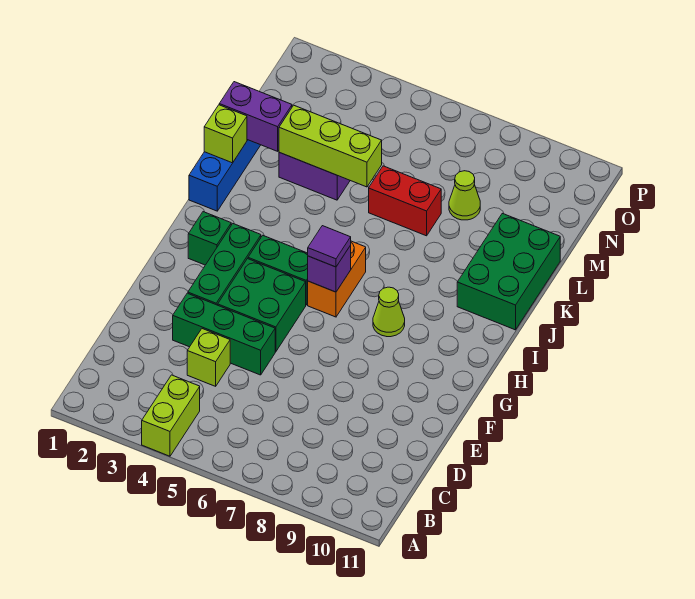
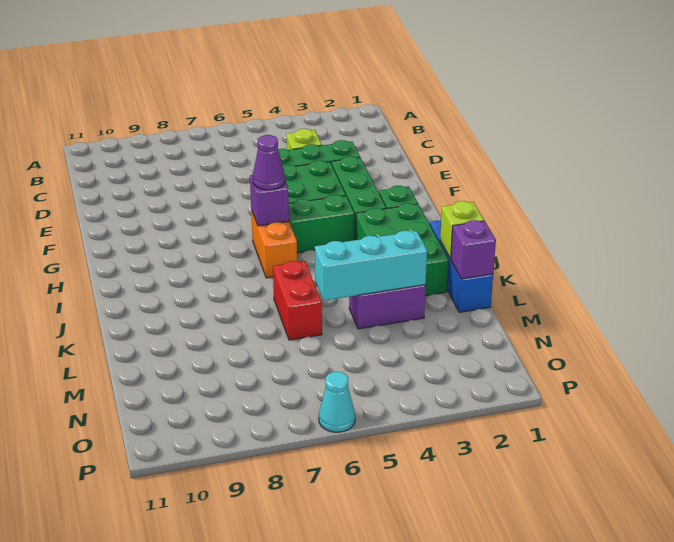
lime brick A4:B4 level 1 -> none
purple tile H6 level 3 -> purple cone H6 level 3
lime cone H8 level 1 -> none
green brick J10:L11 level 1 -> green brick I2:K3 level 1
purple brick L1:L2 level 2 -> purple brick L1 level 2
lime brick L3:L5 level 2 -> cyan brick L3:L5 level 2
red brick L6:L7 level 1 -> red brick K6:L6 level 1
lime cone M8 level 1 -> none
none -> cyan cone P6 level 1

